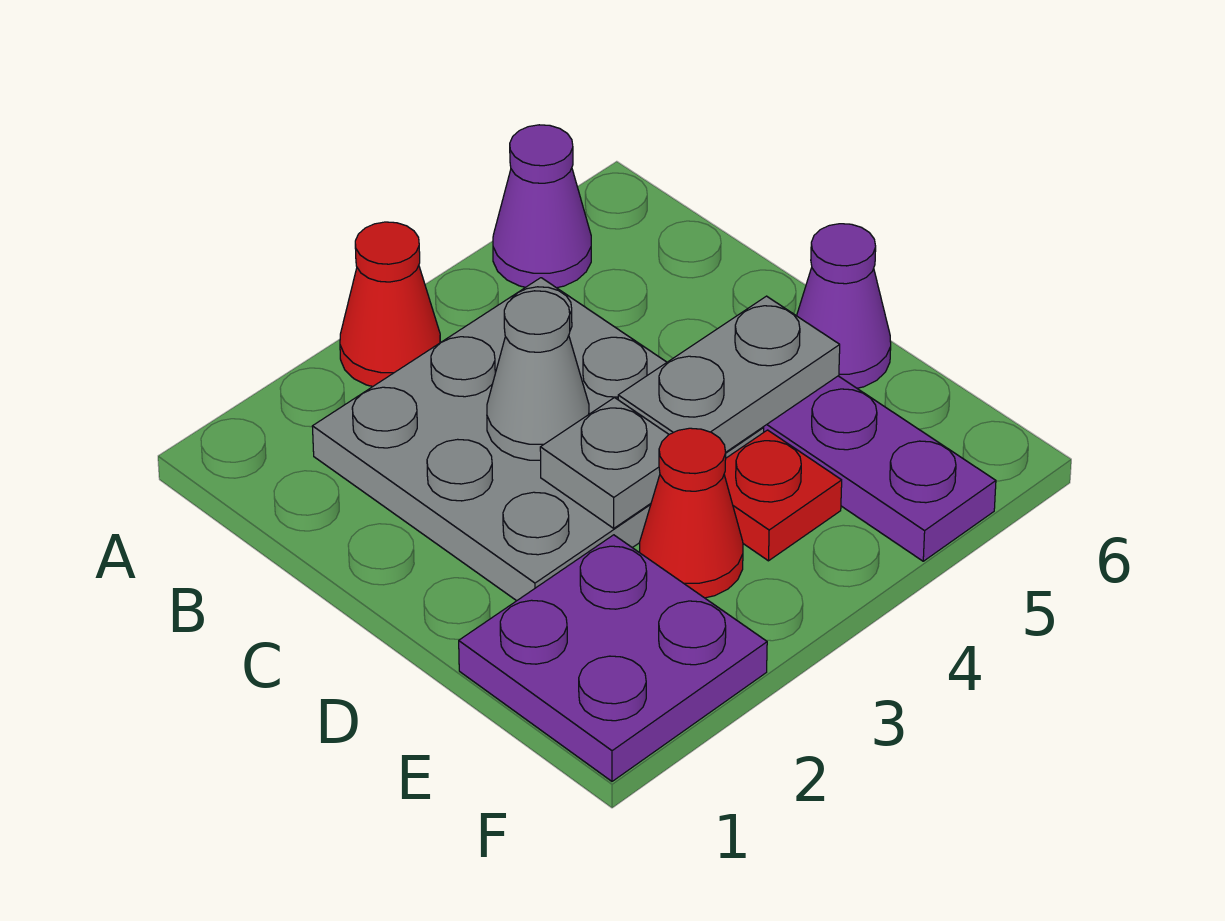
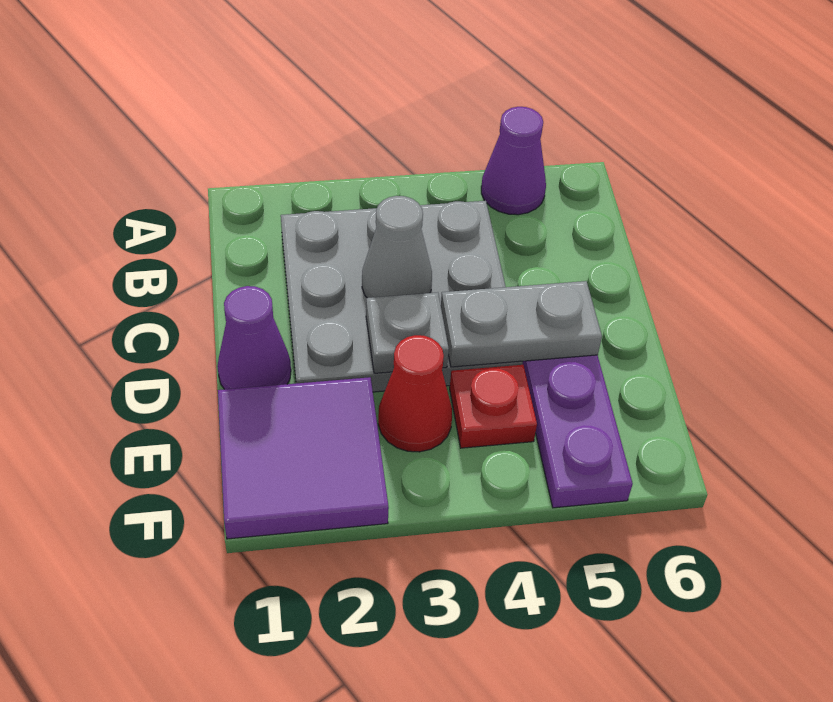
red cone A3 level 1 -> none
purple cone D6 level 1 -> purple cone D1 level 1
purple plate E1:F2 level 1 -> purple tile E1:F2 level 1

